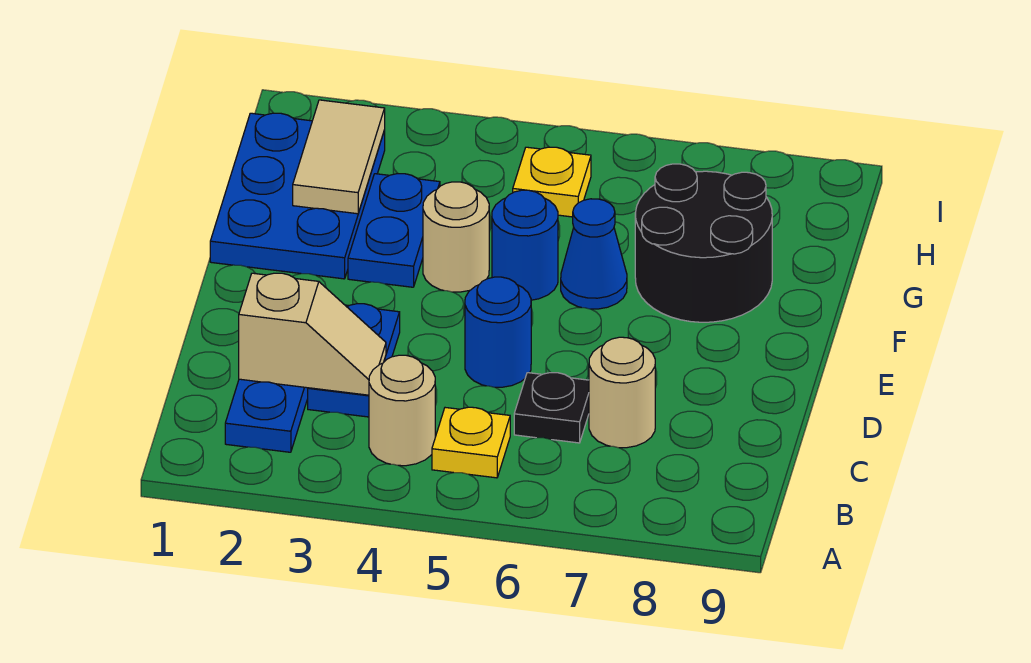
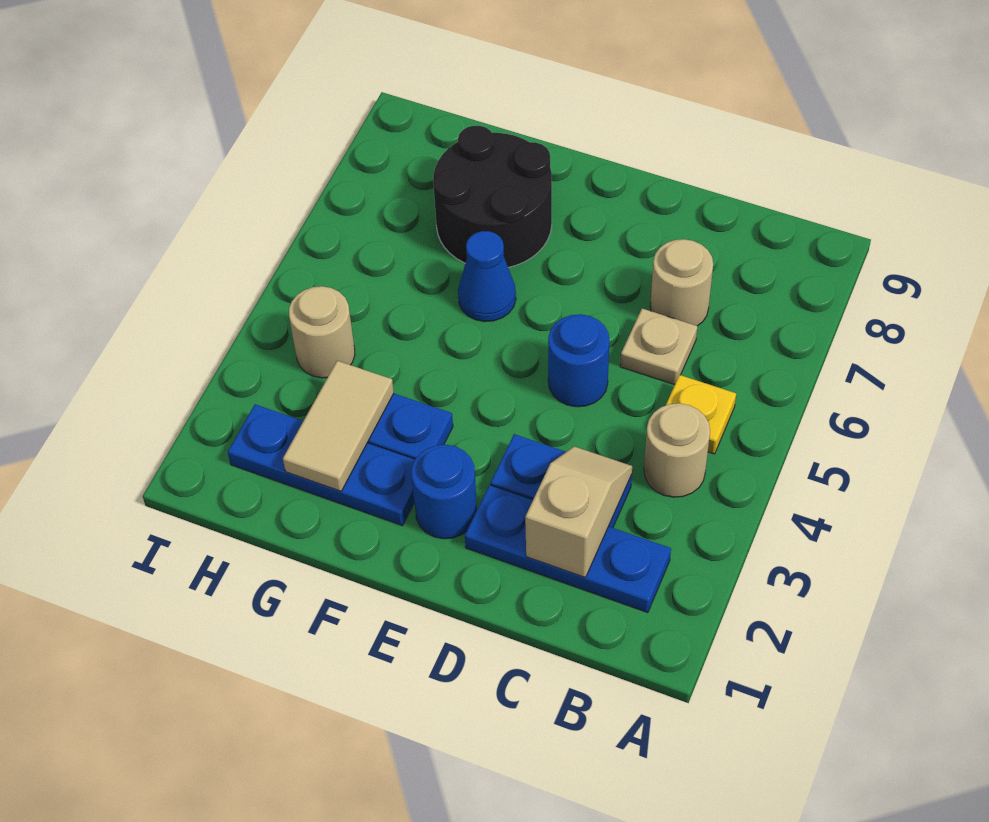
black plate C6 level 1 -> tan plate C6 level 1
blue plate F1:H2 level 1 -> blue plate F2:H2 level 1
tan round brick F4 level 1 -> tan round brick H4 level 1
blue round brick F5 level 1 -> blue round brick E2 level 1
tan tile G2:H2 level 2 -> tan tile G2:G3 level 2
yellow plate H5 level 1 -> none

